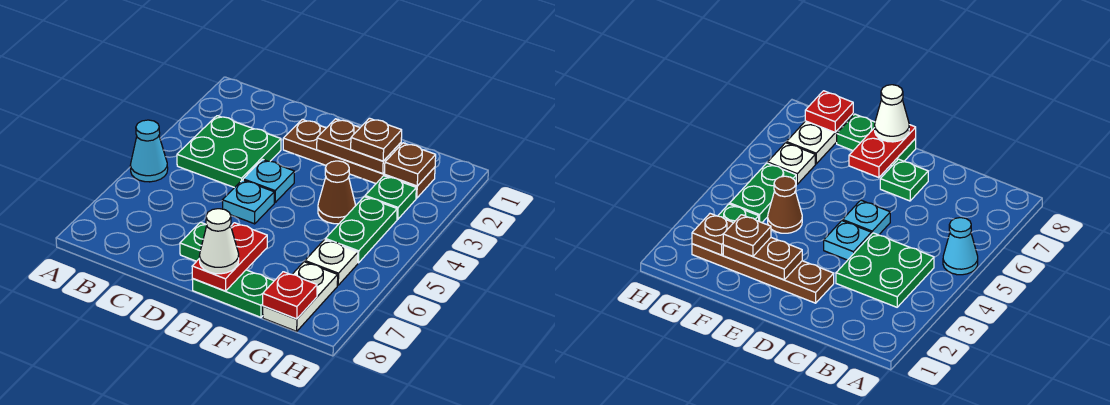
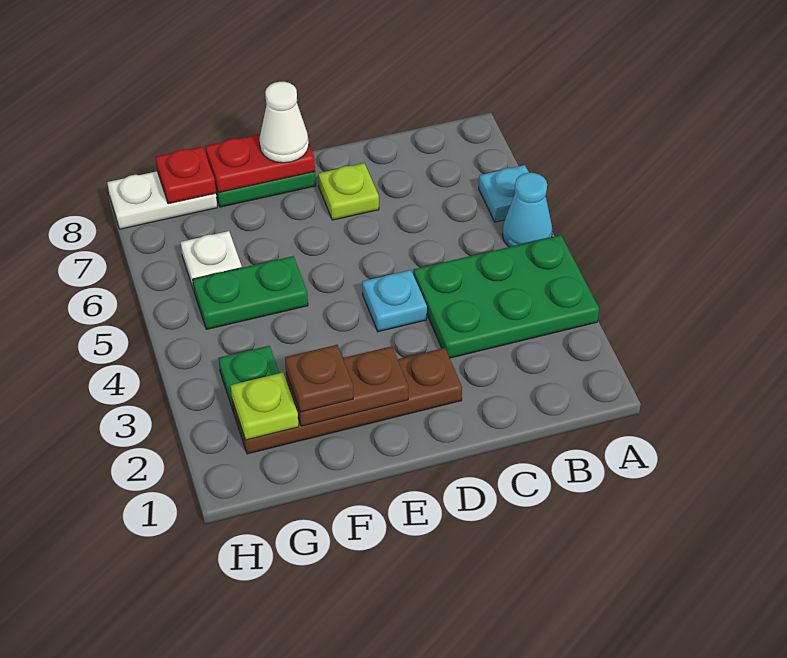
green plate B3:C4 level 1 -> green plate A3:C4 level 1
cyan plate D5 level 1 -> cyan plate A6 level 1
green plate D7 level 1 -> lime plate D7 level 1
red plate E7:E8 level 2 -> red plate E8:F8 level 2
brown cone F4 level 1 -> none
brown plate G2 level 2 -> lime plate G2 level 2
green plate G4:G5 level 1 -> green plate F5:G5 level 1
white plate G7:G8 level 1 -> white plate G8:H8 level 1

